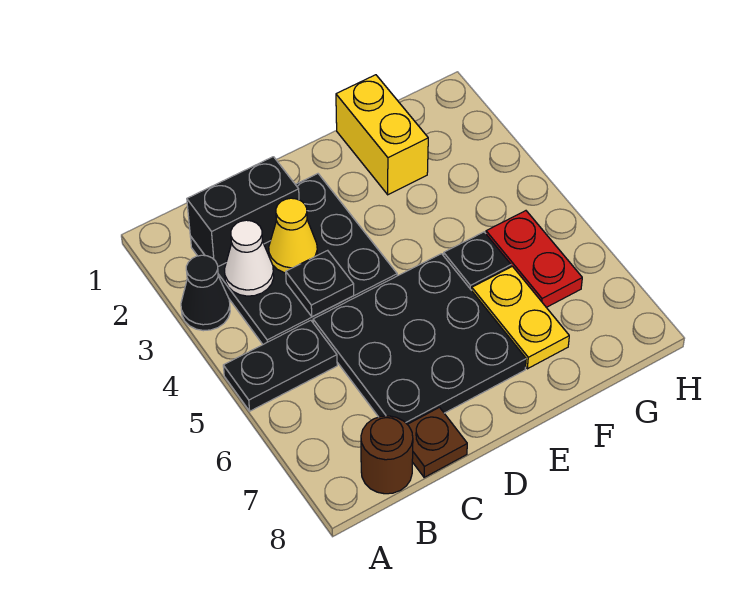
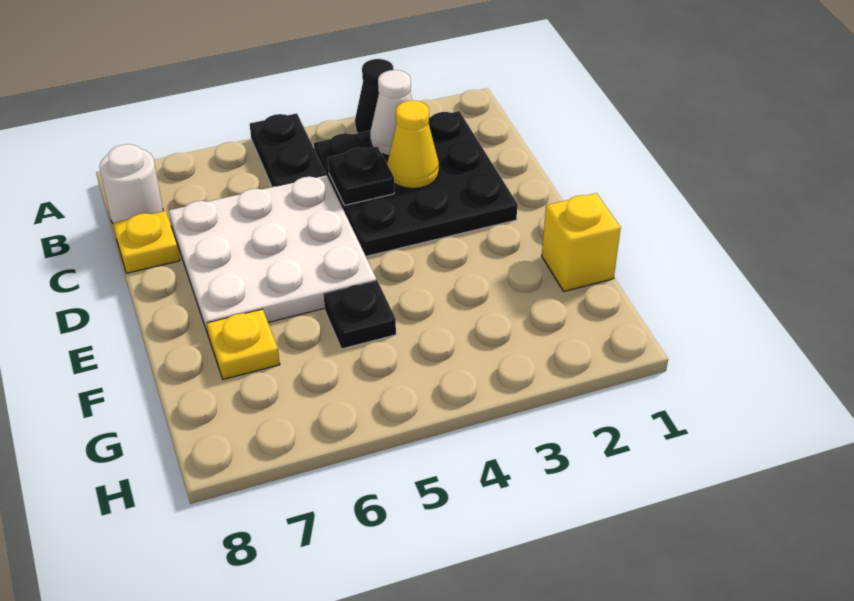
black brick B2:C2 level 2 -> none
brown round brick B8 level 1 -> white round brick B8 level 1
black plate C5:E7 level 1 -> white plate C5:E7 level 1
brown plate C8 level 1 -> yellow plate C8 level 1
yellow brick F1:F2 level 1 -> yellow brick F1 level 1
yellow plate F6:F7 level 1 -> yellow plate F7 level 1
red plate G5:G6 level 1 -> none

